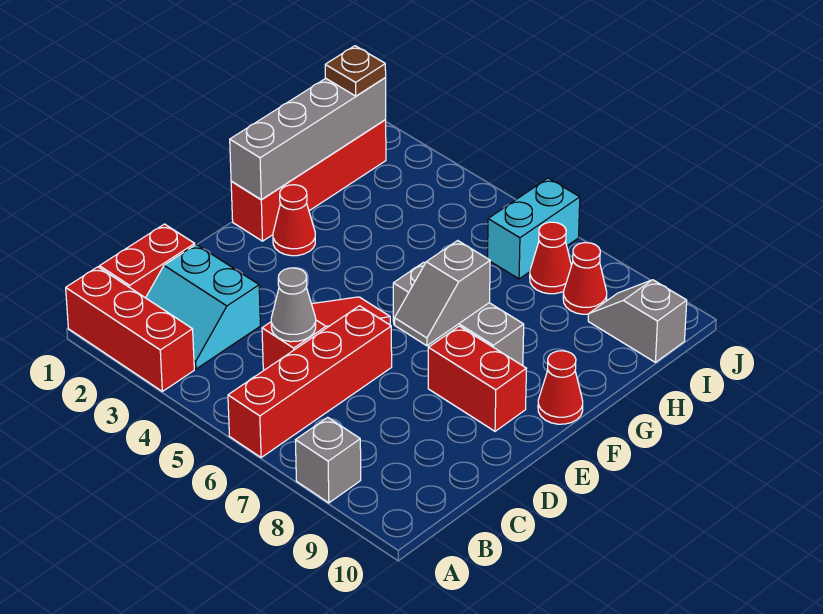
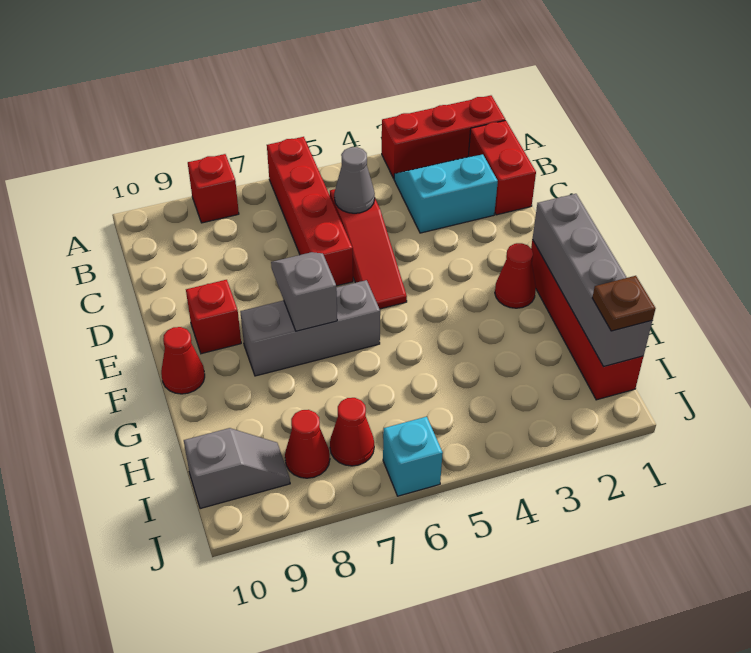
grey brick A8 level 1 -> red brick A8 level 1
red brick E8:E9 level 1 -> red brick E9 level 1
cyan brick I6:J6 level 1 -> cyan brick J6 level 1

